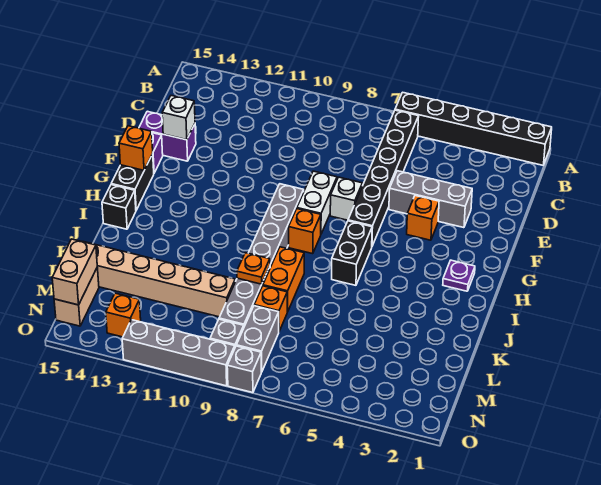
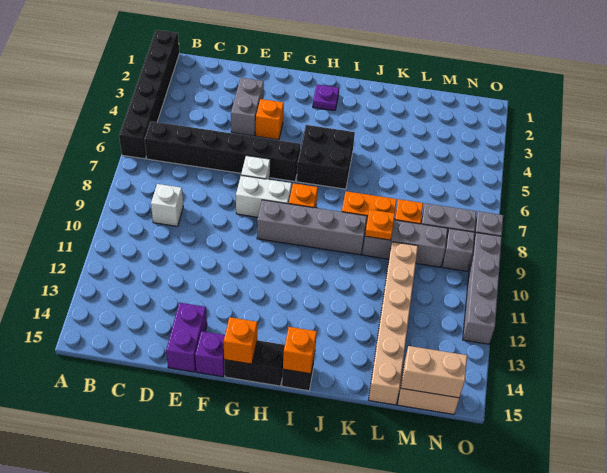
grey brick E3:E5 level 1 -> grey brick E3:E4 level 1
white brick E14 level 2 -> white brick C9 level 1
black brick H6:I6 level 1 -> black brick H5:I6 level 1
orange brick N13 level 1 -> orange brick I15 level 2

